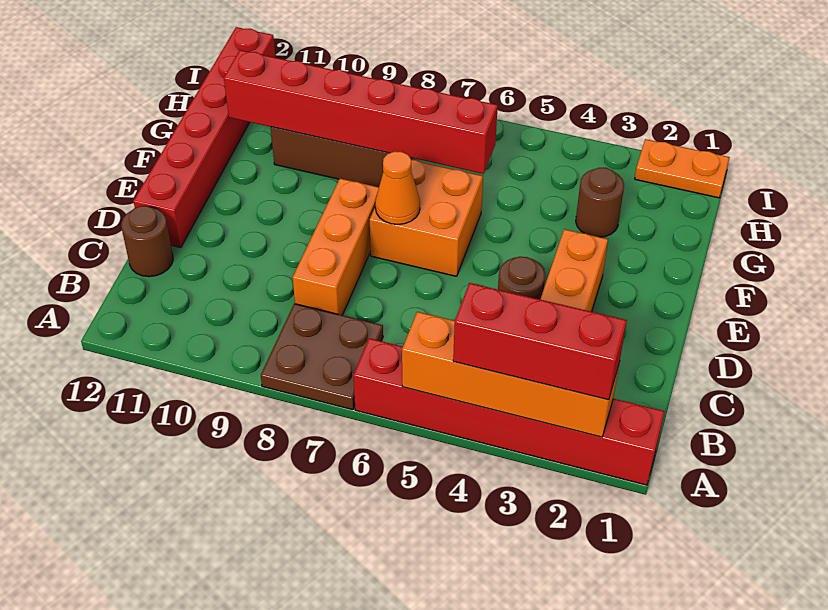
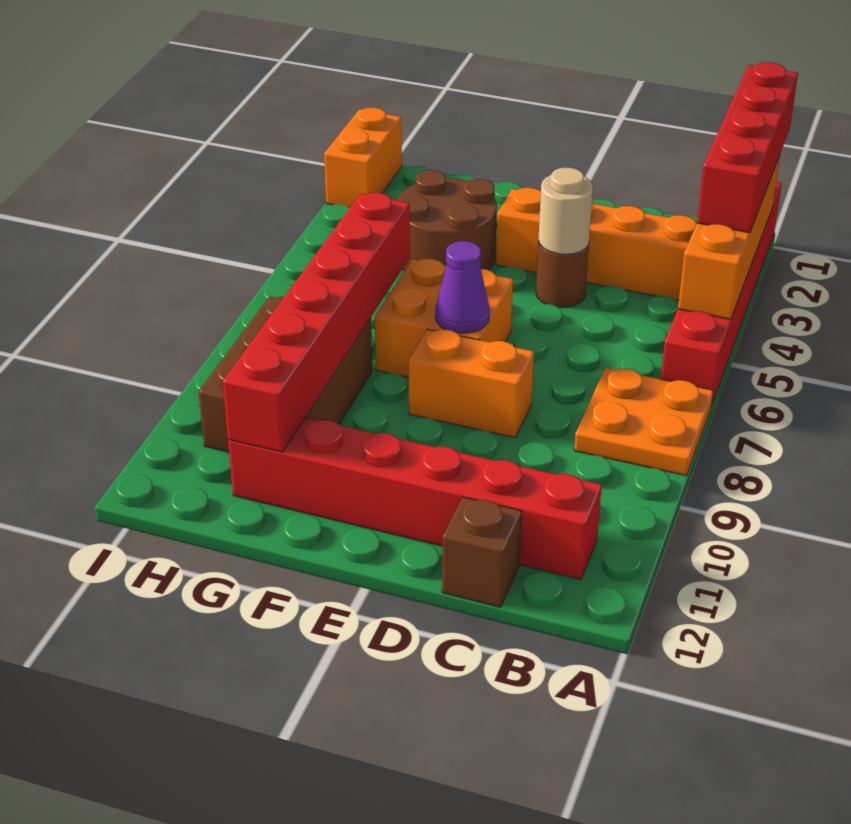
red brick A2:A4 level 3 -> red brick A1:A4 level 3
brown plate A7:B8 level 1 -> orange plate A7:B8 level 1
orange brick C8:E8 level 1 -> orange brick D8:E8 level 1
brown round brick C12 level 1 -> brown brick C12 level 1
none -> tan round brick D4 level 2
red brick D12:I12 level 1 -> red brick B11:G11 level 1
orange cone E7 level 2 -> purple cone E7 level 2
brown round brick G3 level 1 -> brown round brick F3:G4 level 1
orange plate I1:I2 level 1 -> orange brick I1:I2 level 1

